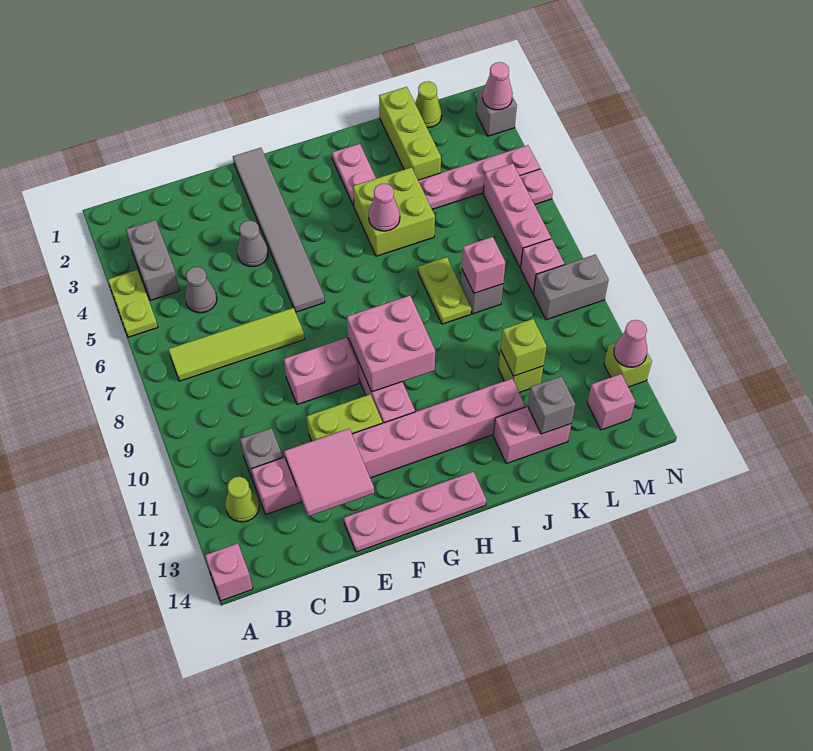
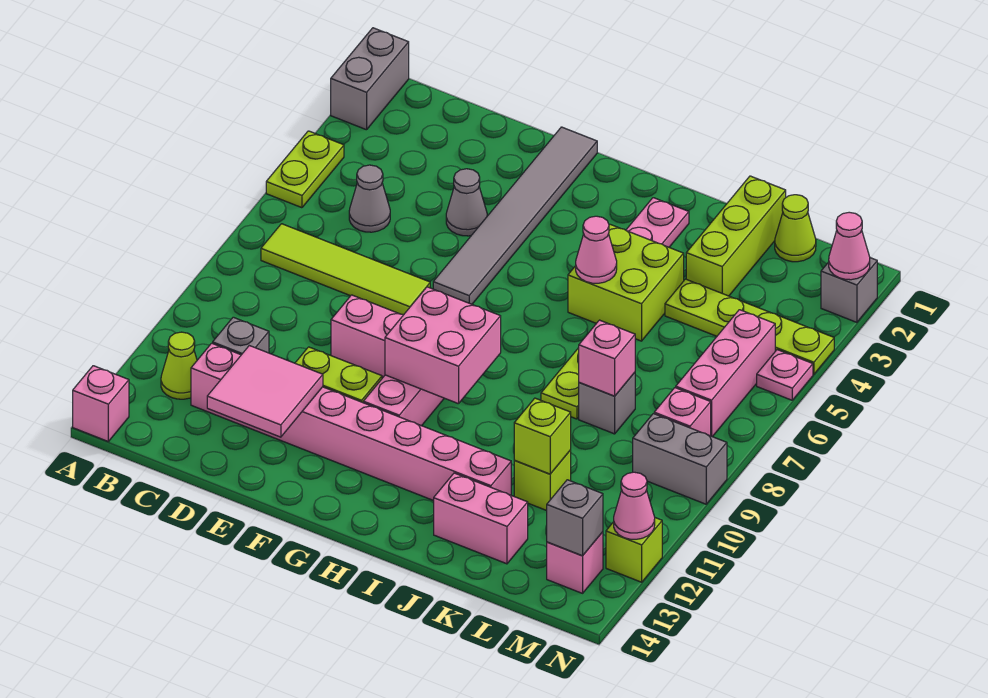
grey brick B3:B4 level 1 -> grey brick A1:A2 level 1
pink plate E14:H14 level 1 -> none
pink plate K4:N4 level 1 -> lime plate K4:N4 level 1
grey brick K13 level 2 -> grey brick M13 level 2

